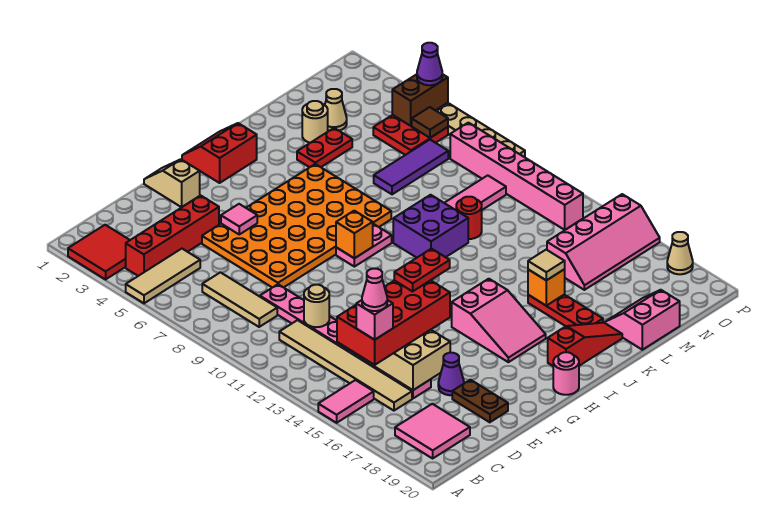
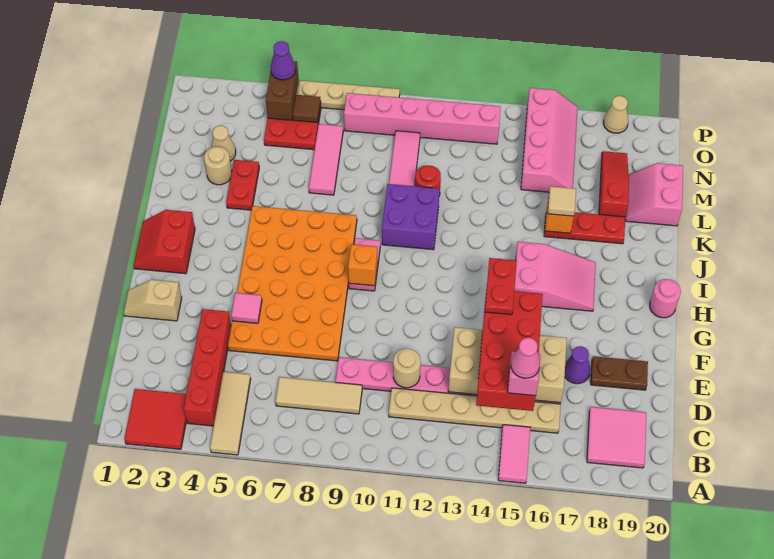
tan tile C11:C16 level 1 -> tan plate C11:C16 level 1
red slope I19:K19 level 1 top I -> red slope L18:N18 level 1 top L
purple tile L7:N7 level 1 -> pink tile L7:N7 level 1

